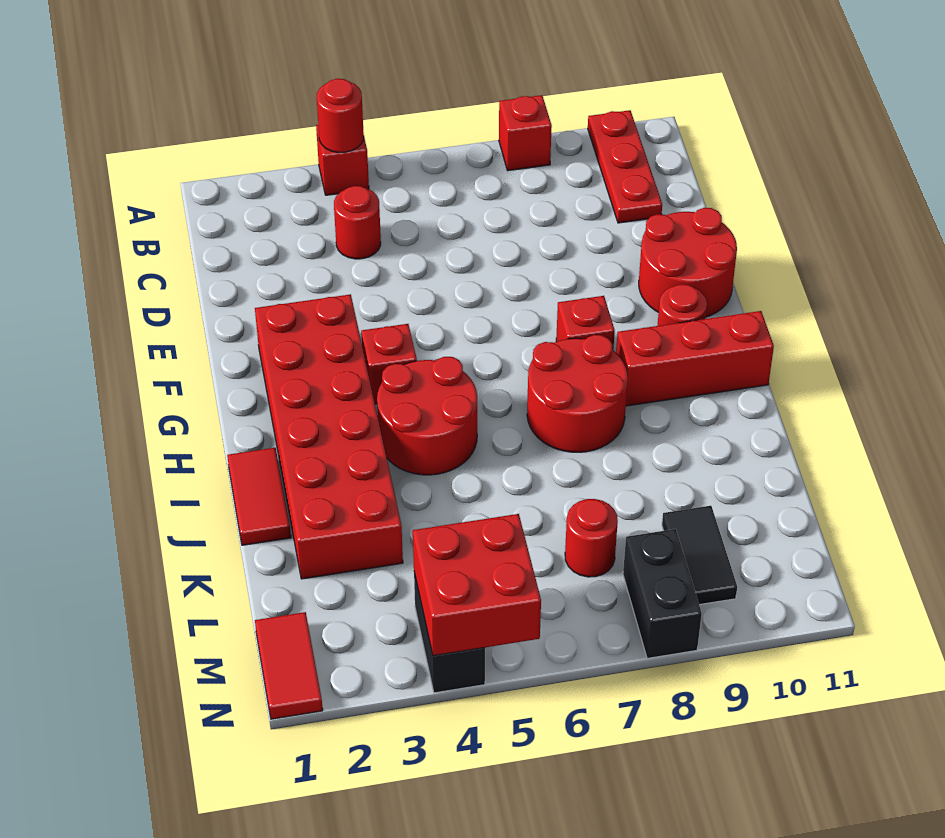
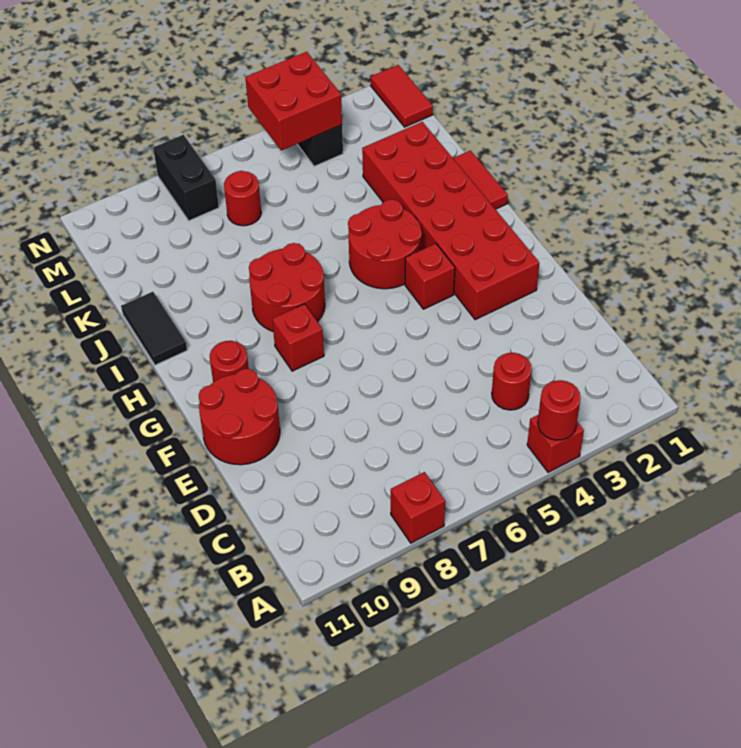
red plate A10:C10 level 1 -> none
red brick H9:H11 level 1 -> none
black tile L9:M9 level 1 -> black tile I11:J11 level 1

